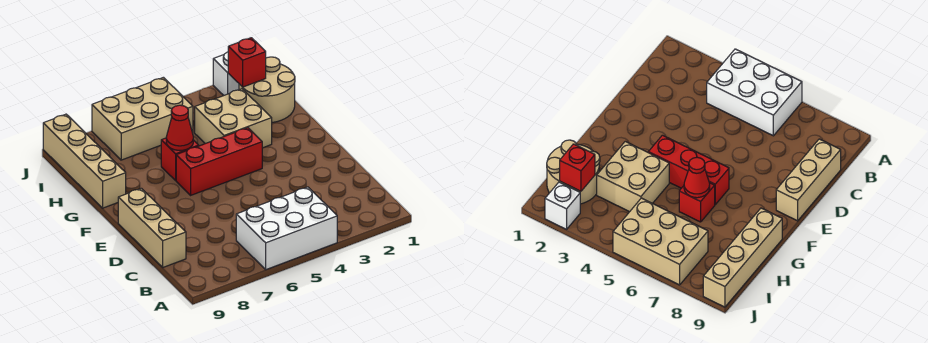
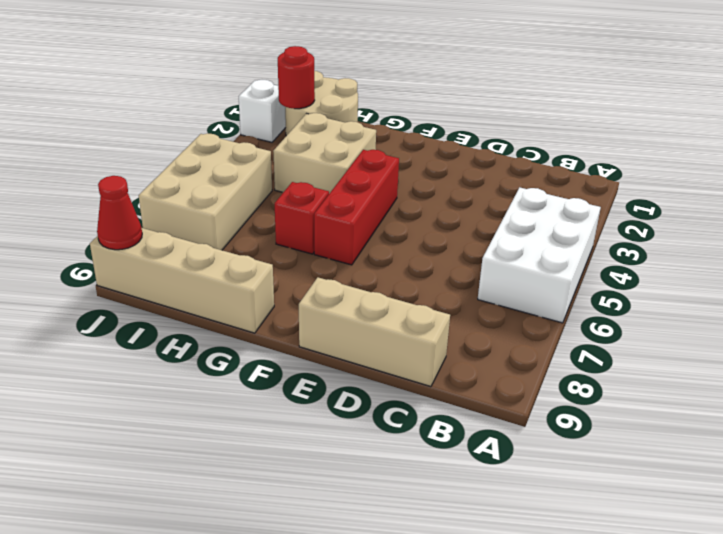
red cone G6 level 2 -> red cone J9 level 2
red brick I2 level 2 -> red round brick I2 level 2

